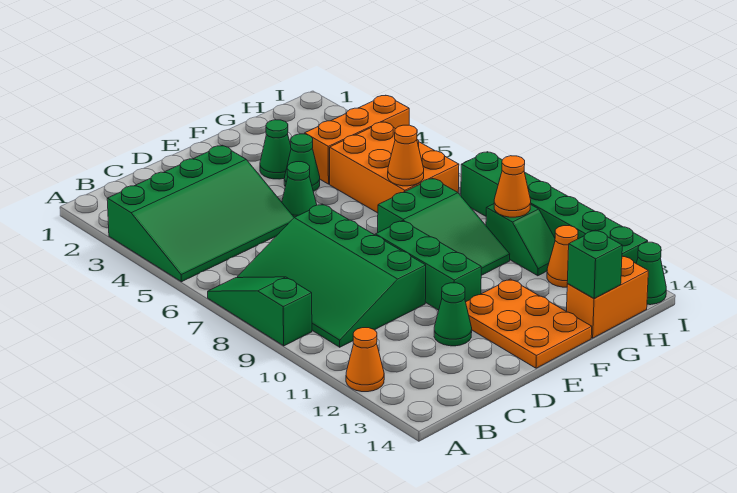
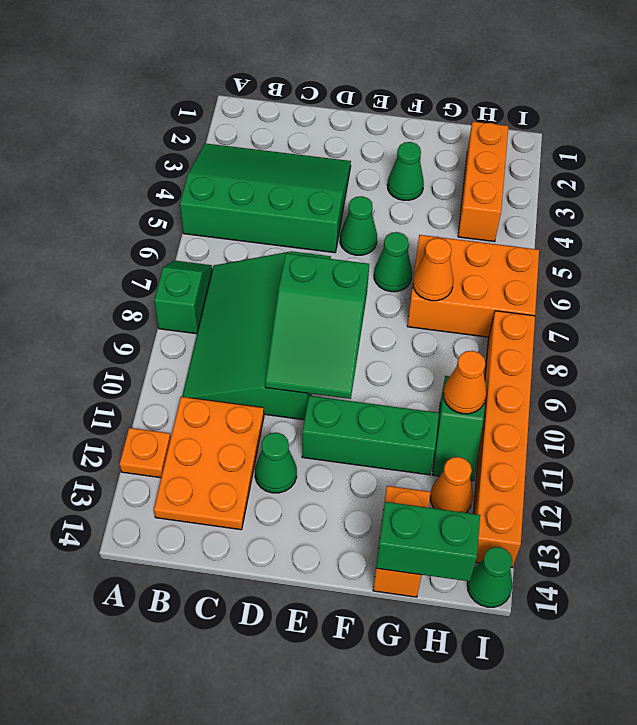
green slope A3:D5 level 1 top 3 -> green slope A3:D5 level 1 top 5
green slope A7:A9 level 1 top 9 -> green slope A7:A8 level 1 top 8
orange cone A12 level 1 -> orange plate A12 level 1
green brick E9:E11 level 1 -> green brick E11:G11 level 1
orange plate E12:F14 level 1 -> orange plate B11:C13 level 1
green cone F4 level 1 -> green cone F6 level 1
green slope F8:G10 level 1 top 8 -> green slope D8:E10 level 2 top 8
orange brick G4:I4 level 1 -> orange brick H2:H4 level 1
orange brick G5:H7 level 1 -> orange brick G6:I7 level 1
orange brick G14:H14 level 1 -> orange brick G13:G14 level 1
green brick G14 level 2 -> green brick G14:H14 level 2
green brick I8:I13 level 1 -> orange brick I8:I13 level 1

